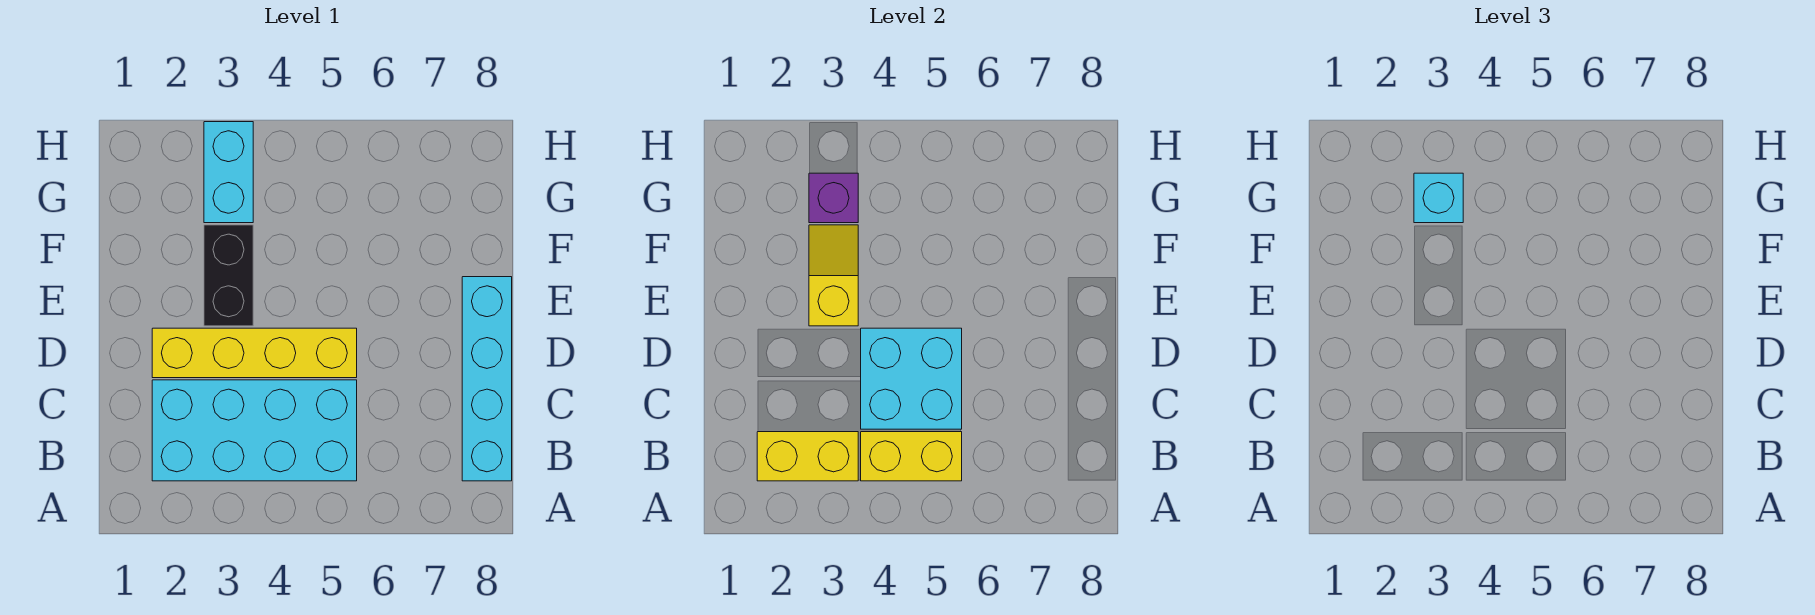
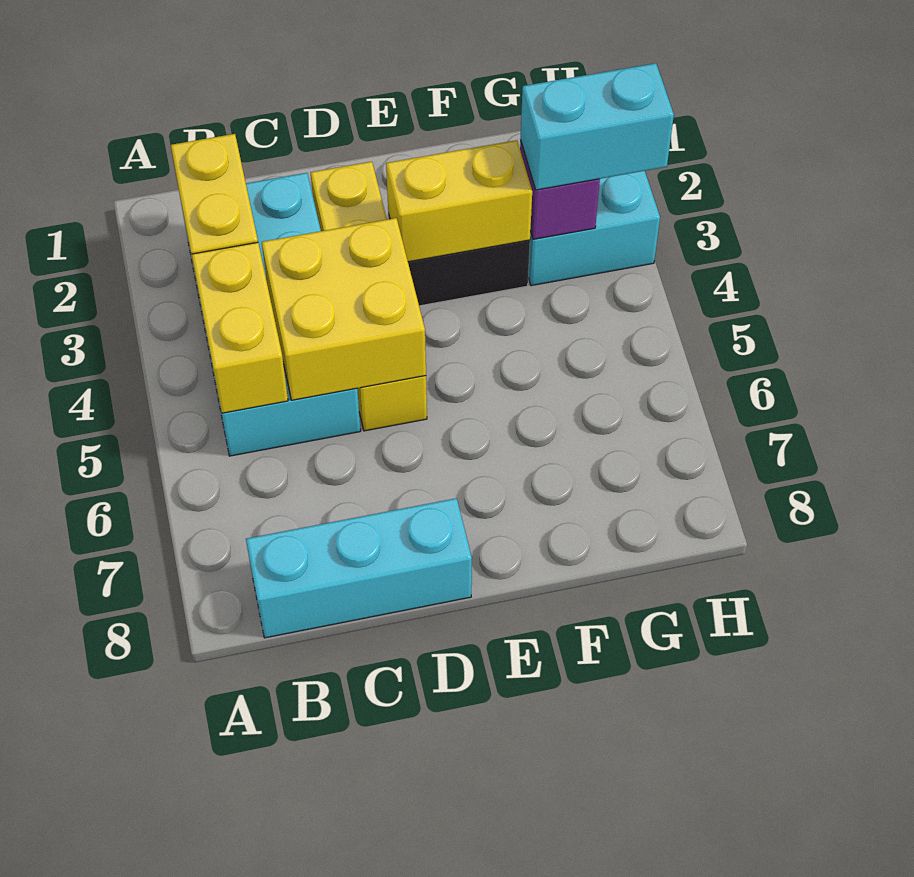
cyan brick B8:E8 level 1 -> cyan brick B8:D8 level 1
cyan brick C4:D5 level 2 -> yellow brick C4:D5 level 2
yellow slope E3:F3 level 2 top E -> yellow brick E3:F3 level 2
cyan brick G3 level 3 -> cyan brick G3:H3 level 3

